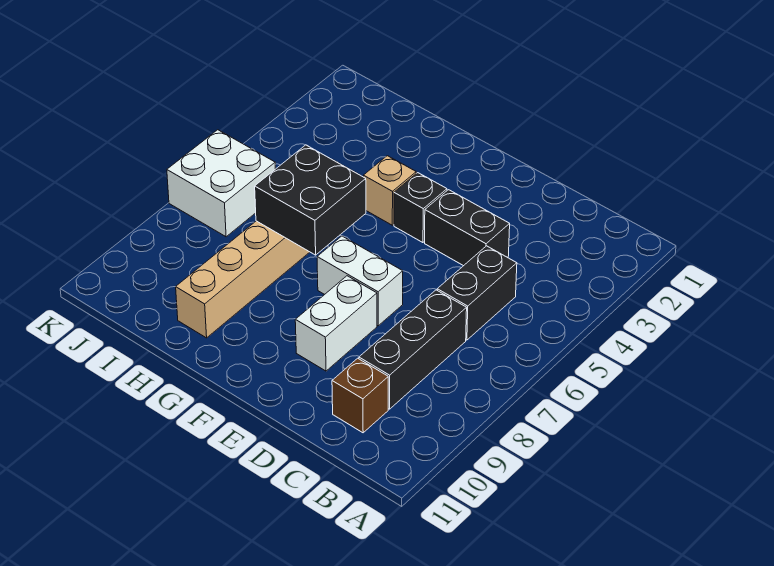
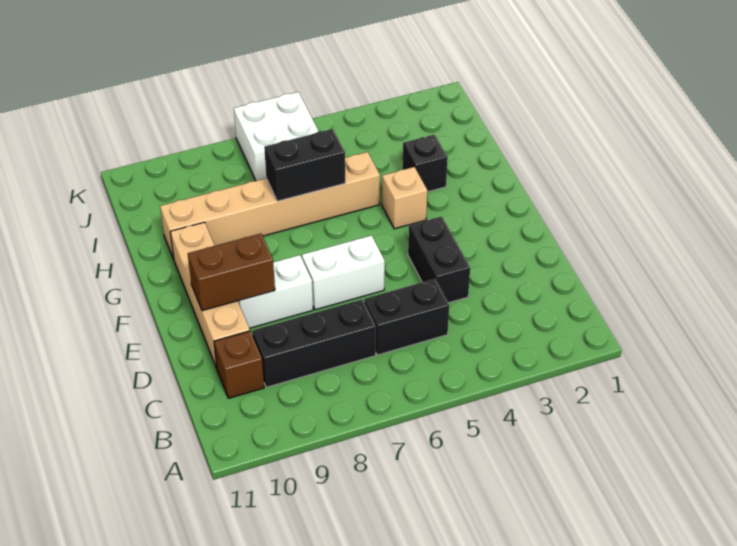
none -> tan brick D10:G10 level 1
white brick E7:F7 level 1 -> white brick E6:E7 level 1
none -> brown brick E9:E10 level 2
black brick F4 level 1 -> black brick H3 level 1
black brick G6:H7 level 2 -> black brick H6:H7 level 2

